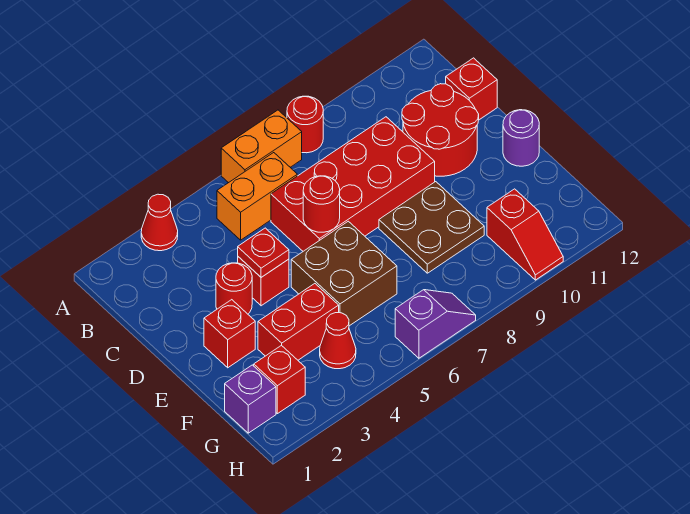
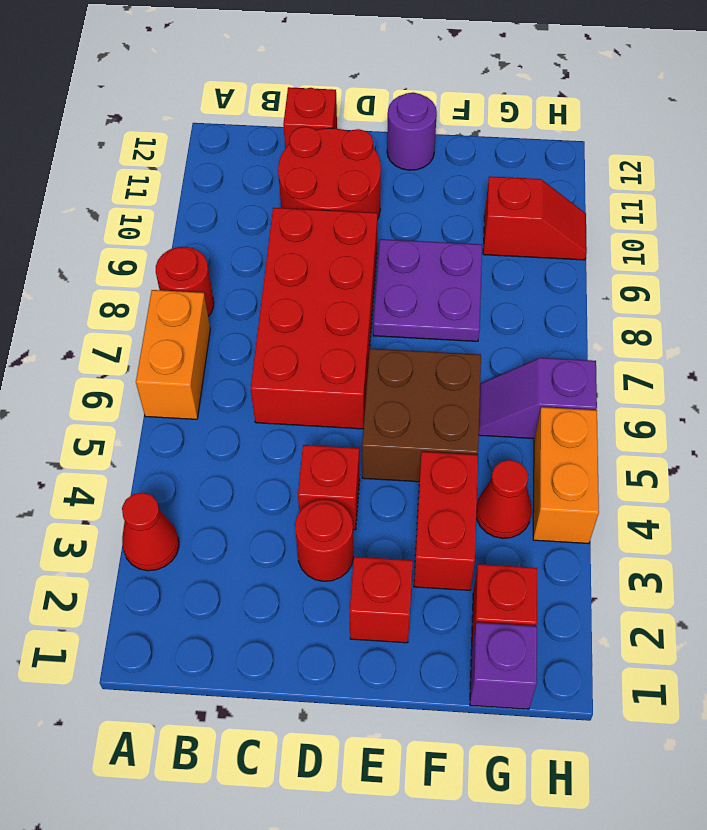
orange brick B5:B6 level 1 -> orange brick H4:H5 level 1
red plate D4 level 2 -> none
red round brick D6 level 2 -> none
brown plate E8:F9 level 1 -> purple plate E8:F9 level 1
purple slope H6:H7 level 1 top 6 -> purple slope G6:H6 level 1 top H

